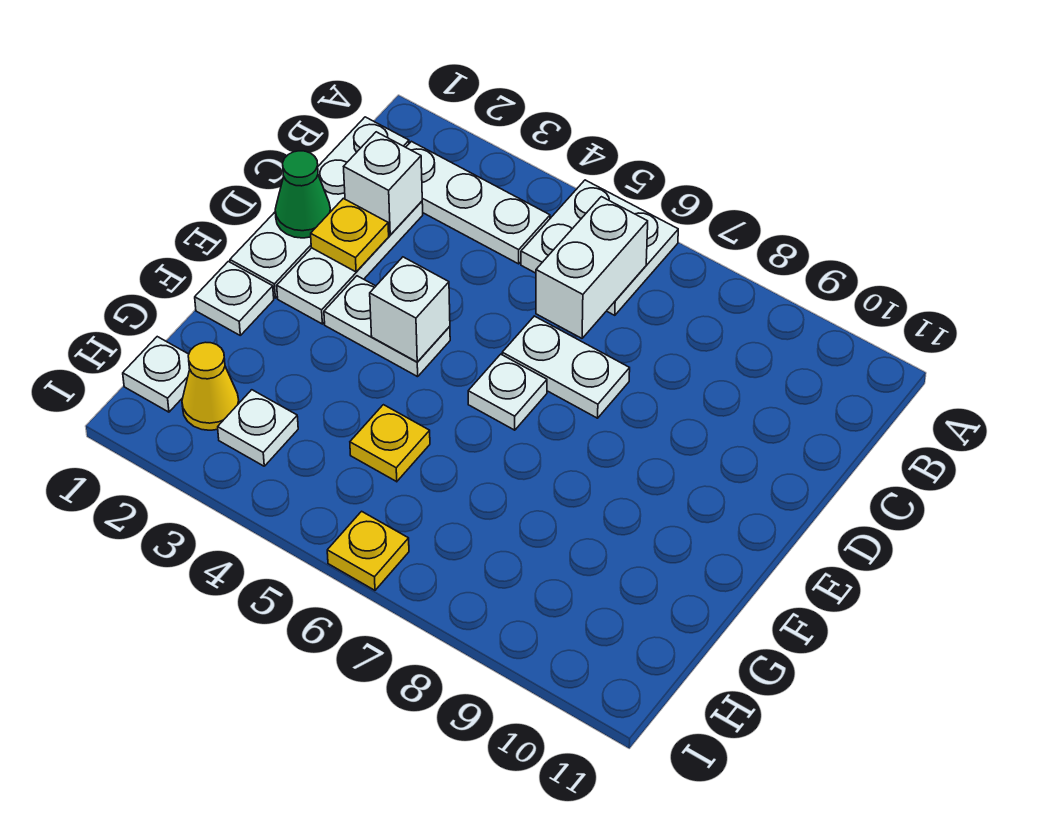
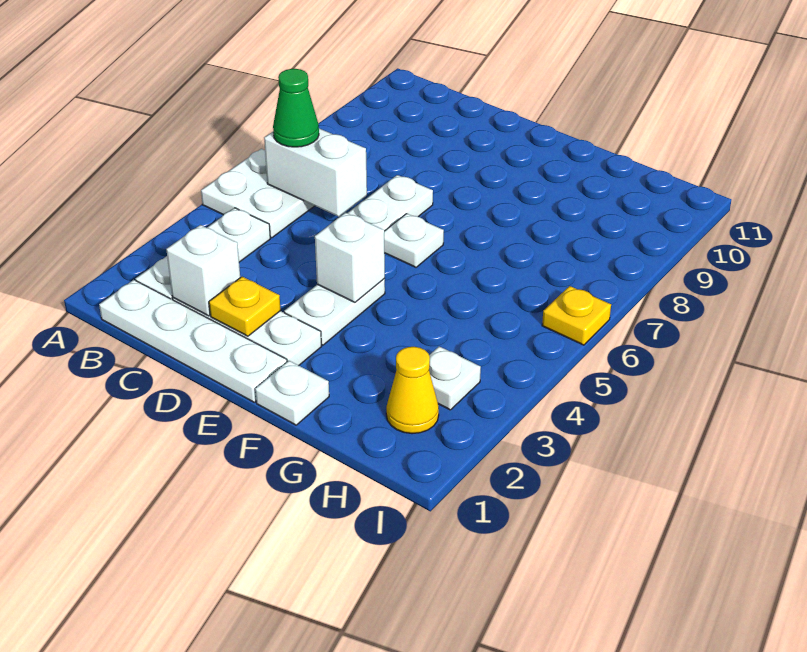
green cone D1 level 2 -> green cone B6 level 3
yellow plate G5 level 1 -> none
white plate H1 level 1 -> none

